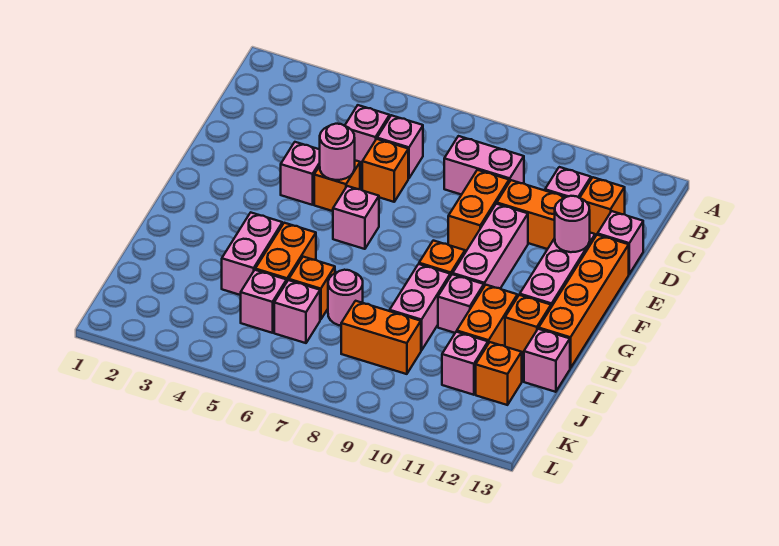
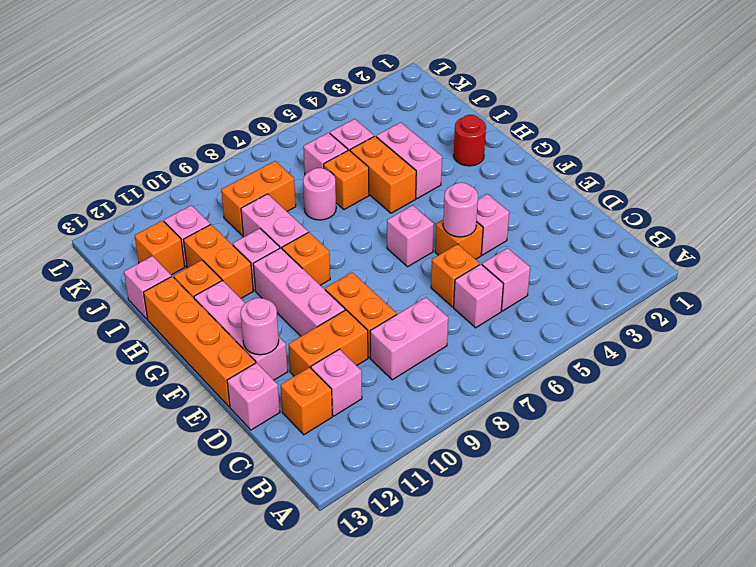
none -> red round brick H2 level 1

